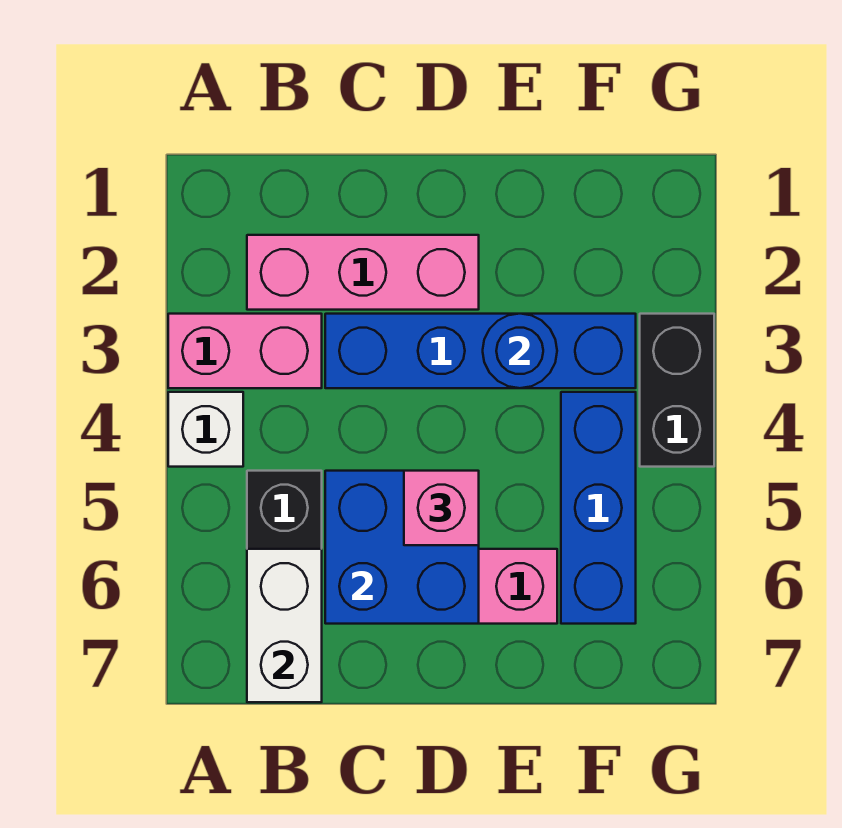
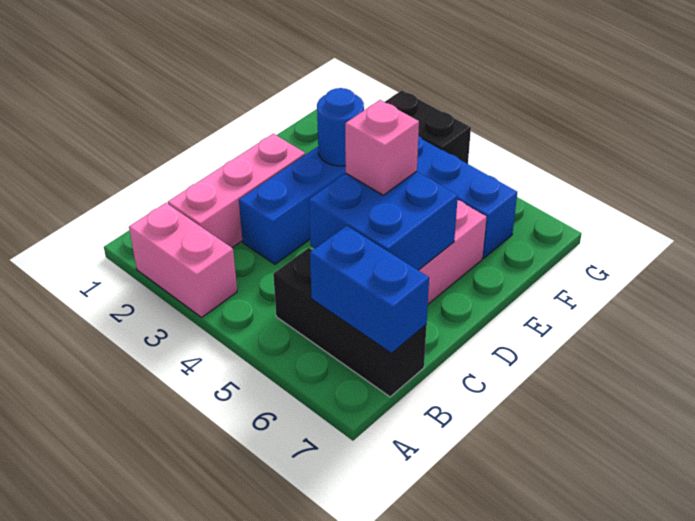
pink brick A3:B3 level 1 -> pink brick A2:A3 level 1
white brick A4 level 1 -> none
white brick B6:B7 level 2 -> blue brick B6:B7 level 2

